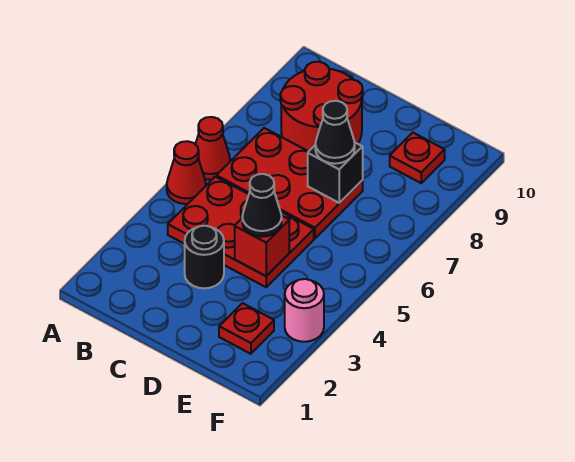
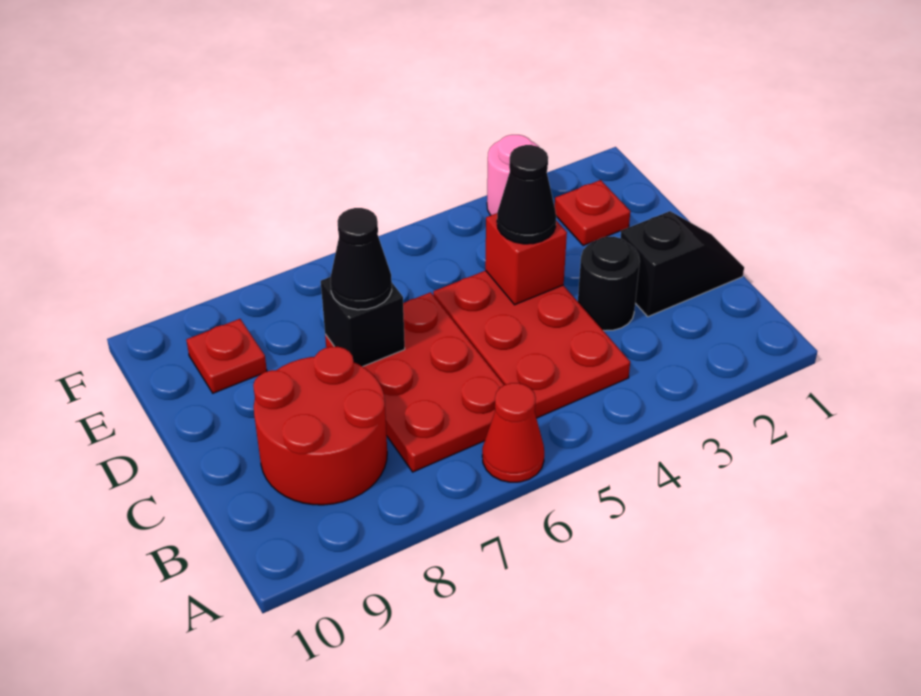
red cone A5 level 1 -> none
none -> black slope C1:C2 level 1 top 2

